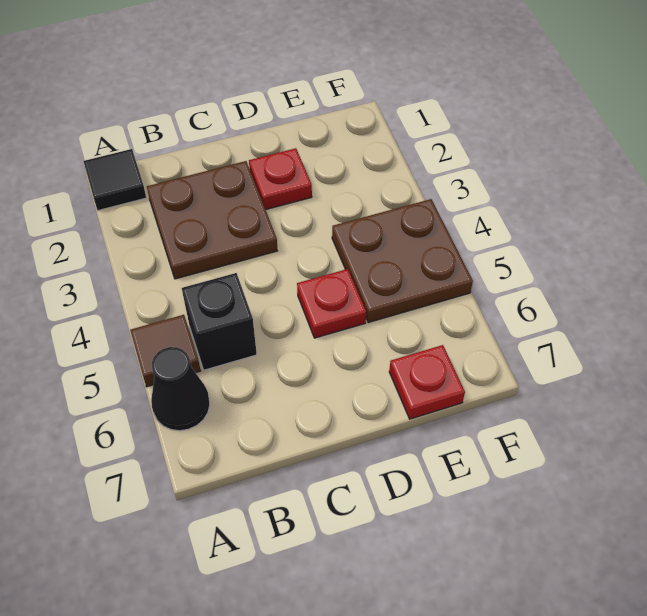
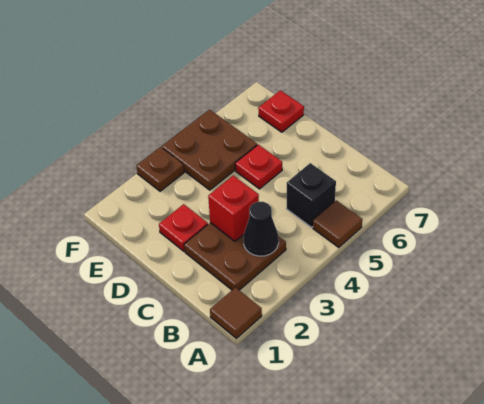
black tile A1 level 1 -> brown tile A1 level 1
black cone A6 level 1 -> black cone B3 level 2
none -> red brick C3 level 2
none -> brown plate F3 level 1

